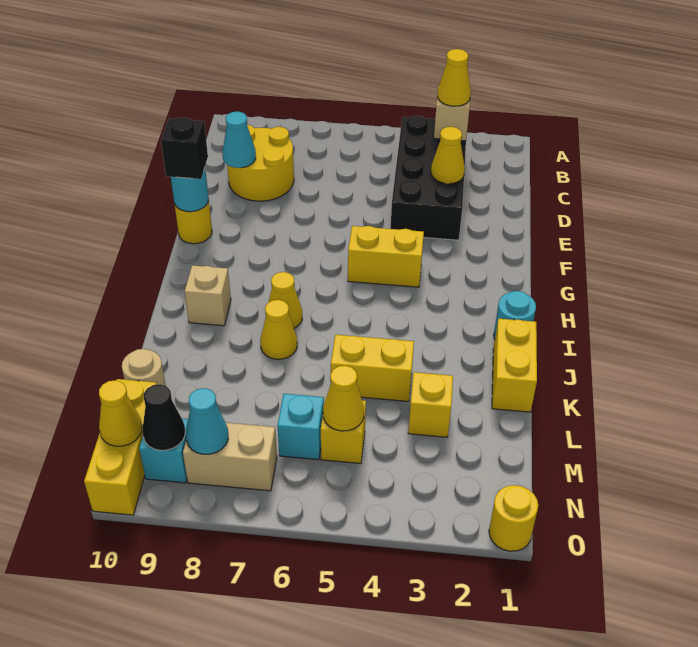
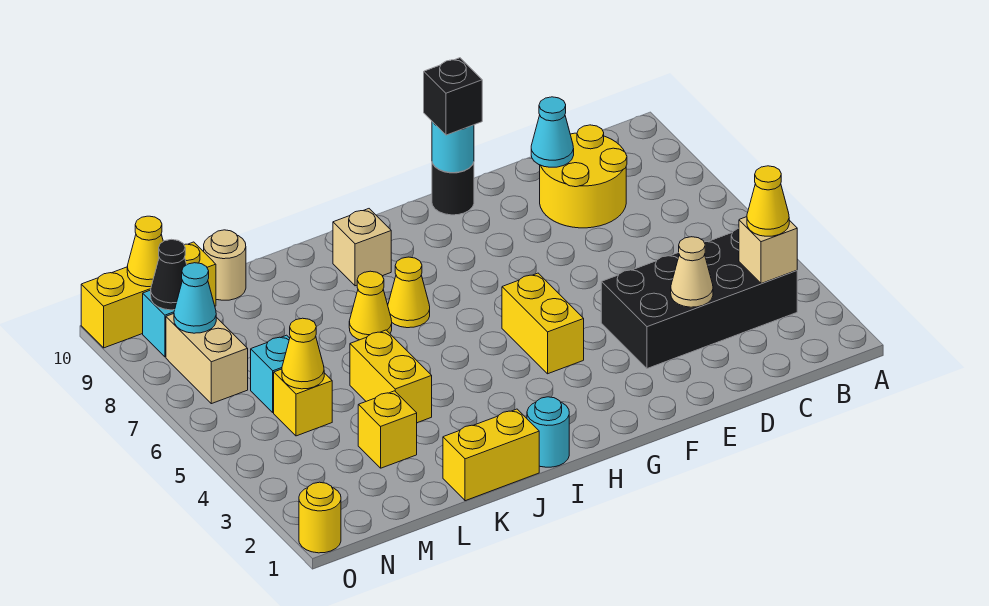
yellow cone D3 level 2 -> tan cone D3 level 2
yellow round brick F10 level 1 -> black round brick F10 level 1

